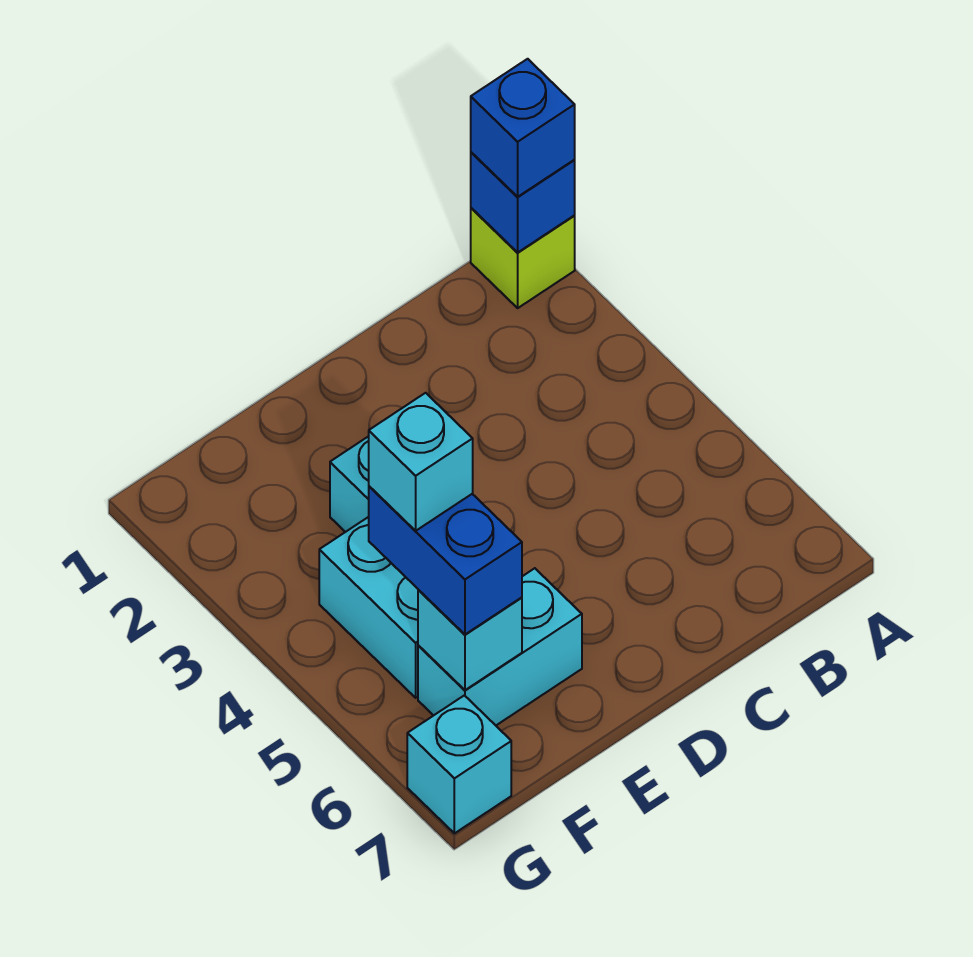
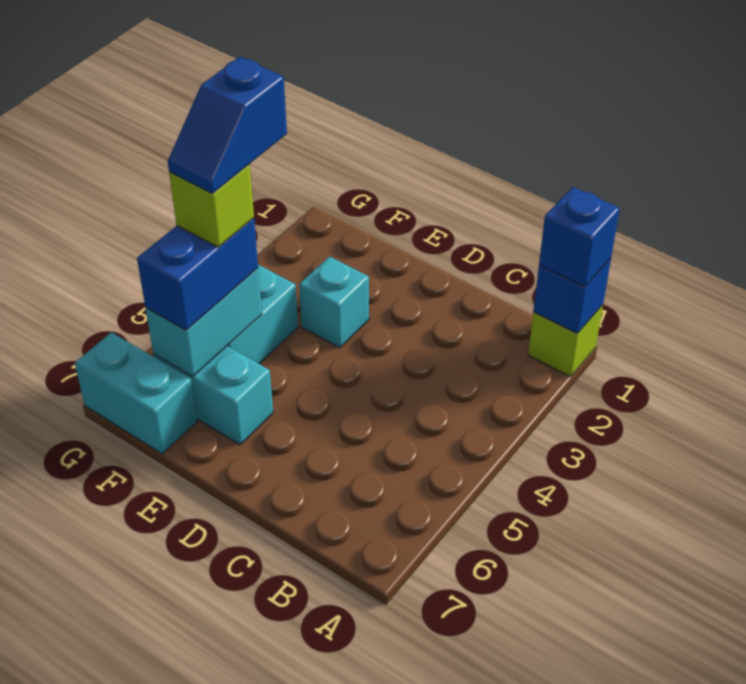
none -> blue slope F4:F5 level 5 top 4
cyan brick F5 level 4 -> lime brick F5 level 4
cyan brick F6 level 2 -> cyan brick F5:F6 level 2
cyan brick G7 level 1 -> cyan brick F7:G7 level 1

